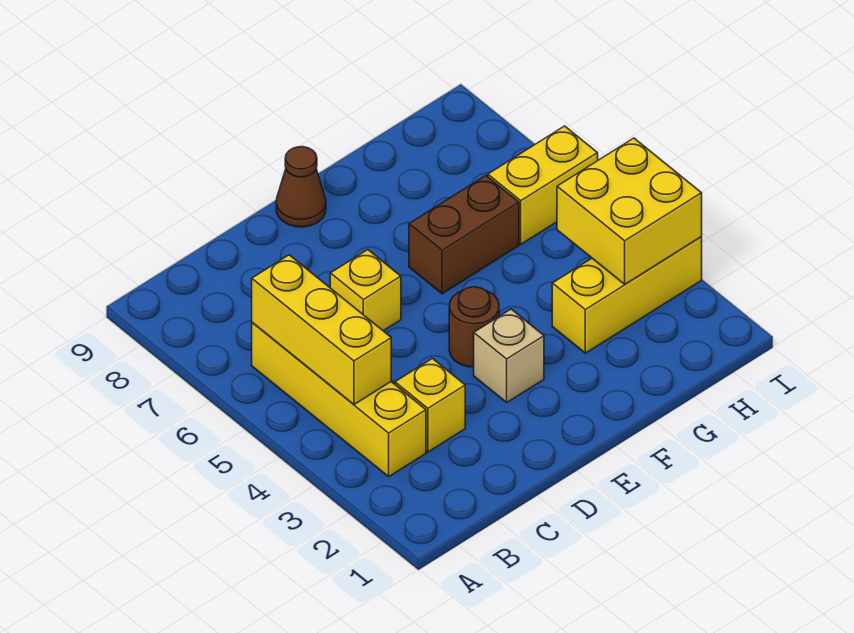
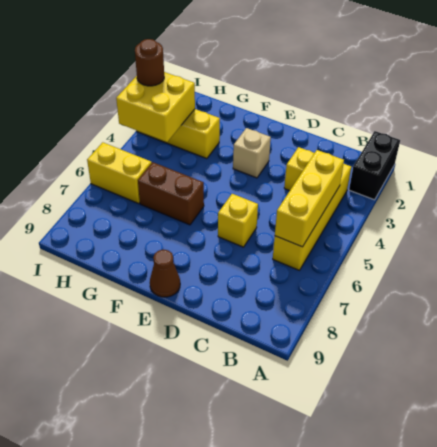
none -> black brick A1:A2 level 1
brown round brick E4 level 1 -> brown round brick I3 level 3

